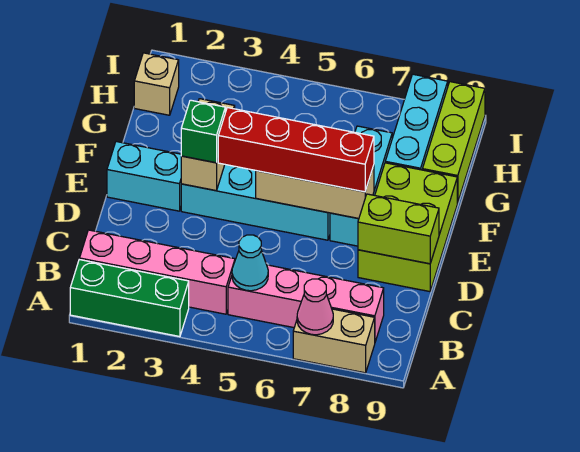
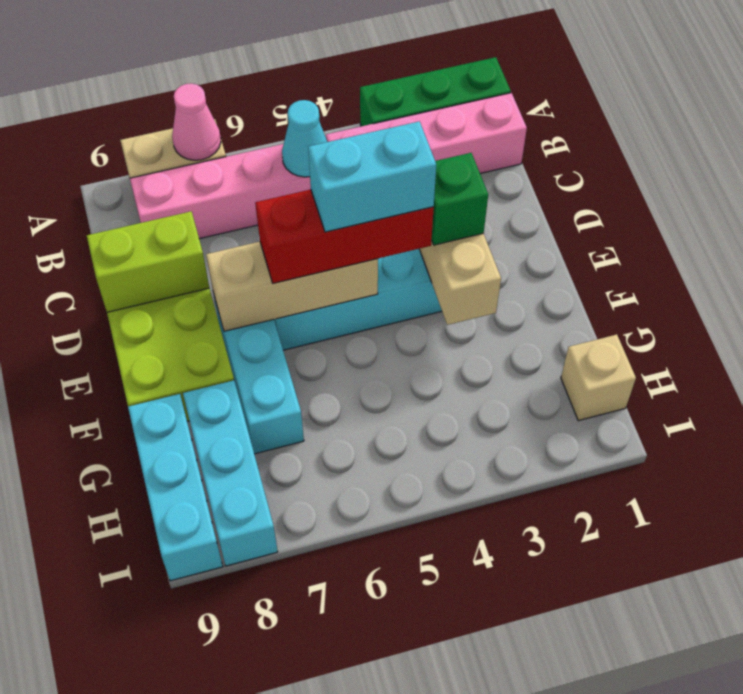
cyan brick E1:E2 level 1 -> cyan brick E4:E5 level 4
red brick E4:E7 level 3 -> red brick E4:E6 level 3
lime brick G9:I9 level 1 -> cyan brick G9:I9 level 1

